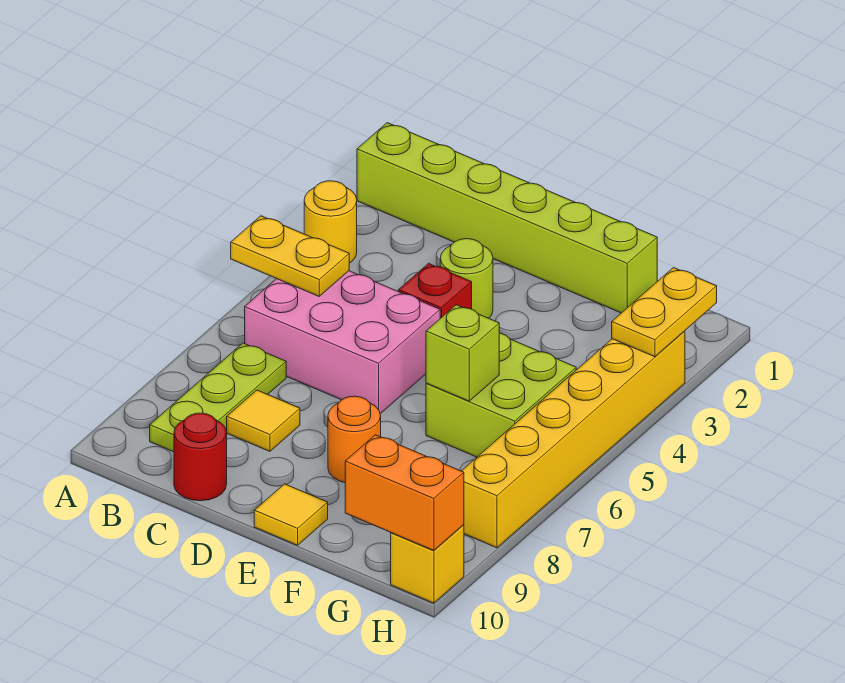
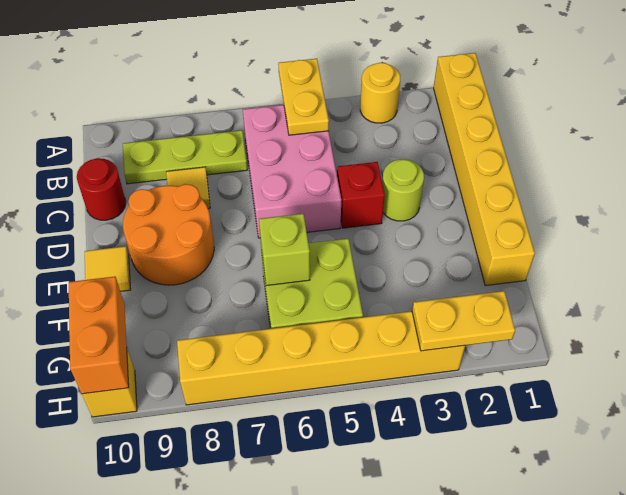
lime brick A1:F1 level 1 -> yellow brick A1:F1 level 1
orange round brick E8 level 1 -> orange round brick D8:E9 level 1

